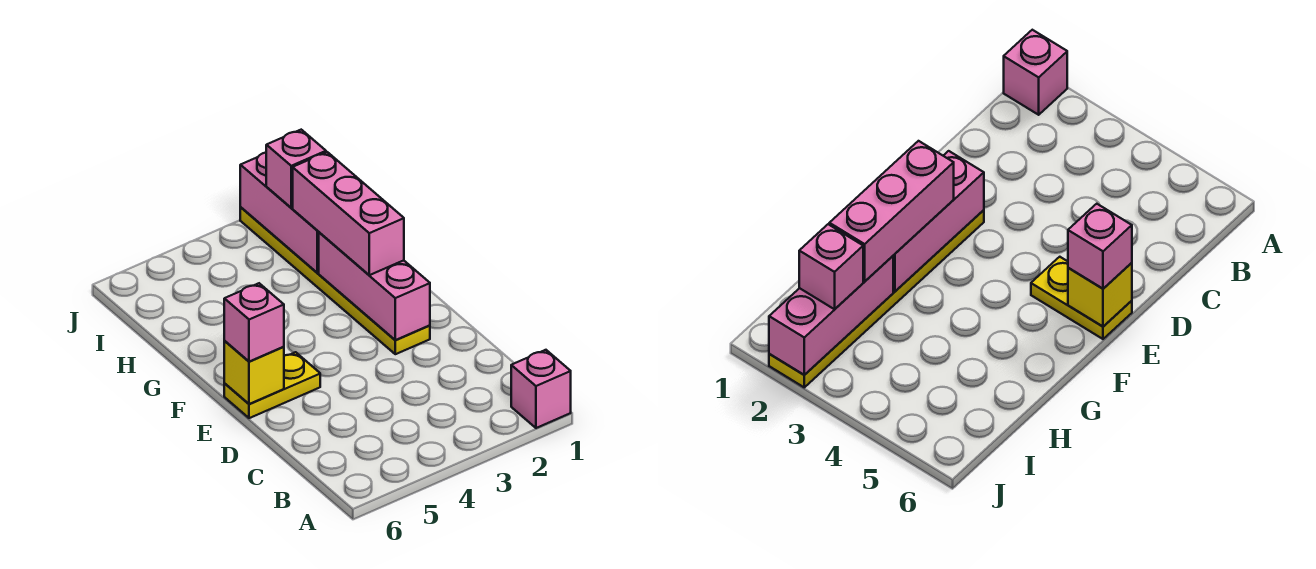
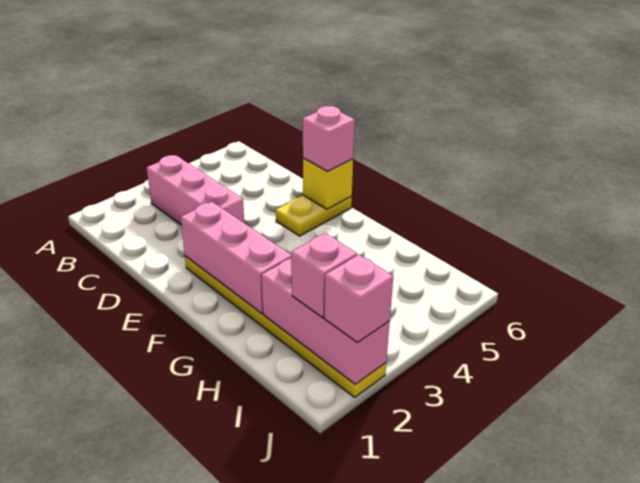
pink brick A1 level 1 -> pink brick J2 level 3
pink brick F2:H2 level 3 -> pink brick B3:D3 level 1

